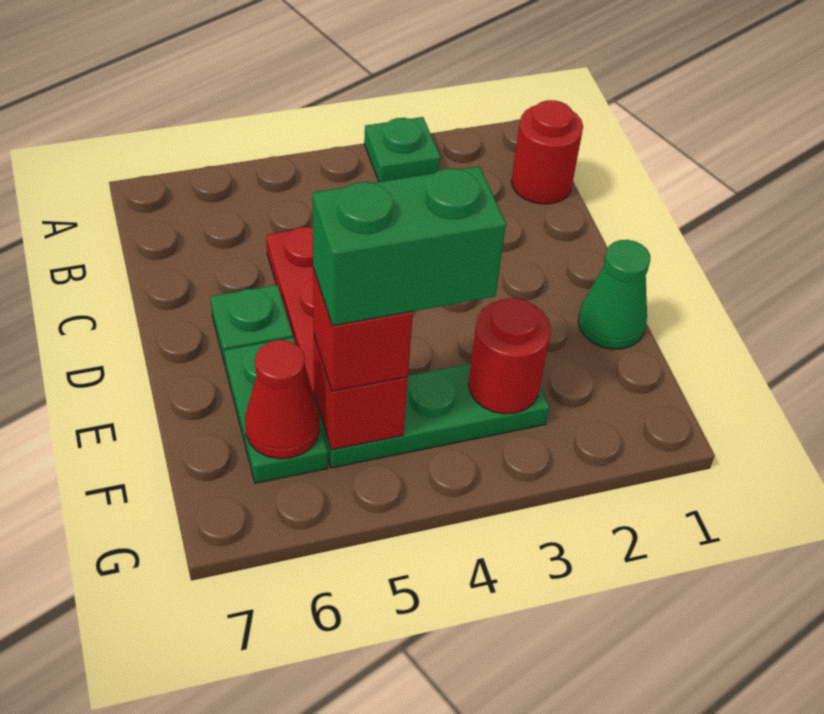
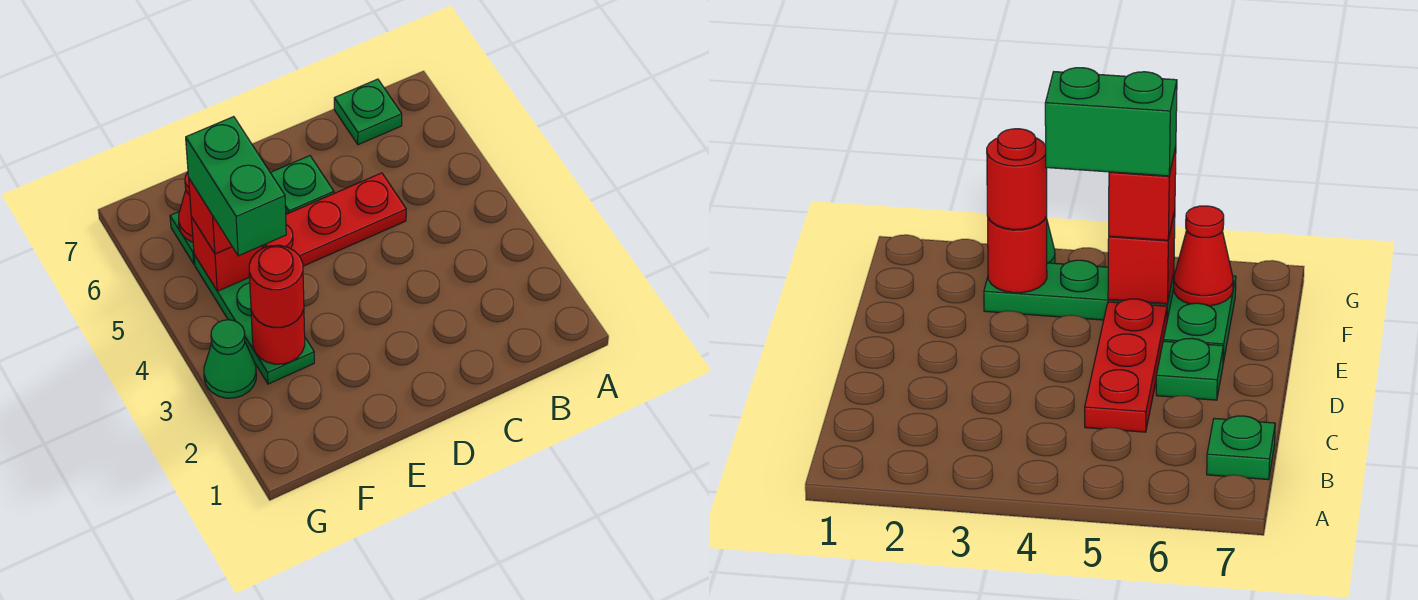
green plate A3 level 1 -> green plate B7 level 1
red round brick B1 level 1 -> red round brick F3 level 3
green cone E1 level 1 -> green cone G3 level 1

